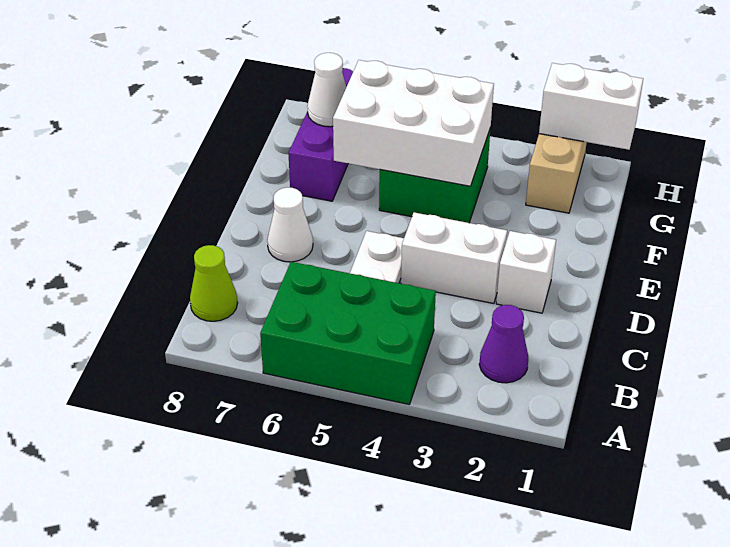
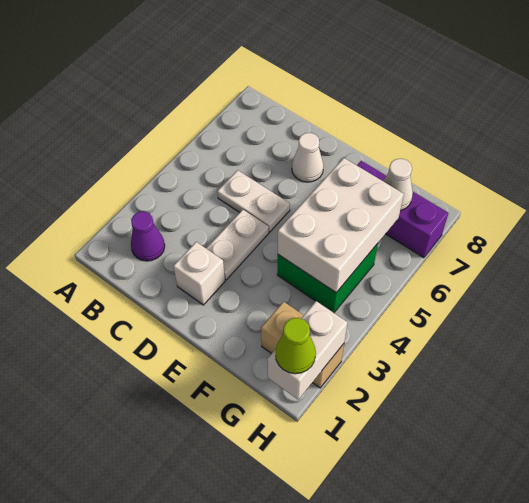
green brick A4:B6 level 1 -> none
lime cone B8 level 1 -> lime cone H1 level 3
white brick D3:D4 level 1 -> white plate D3:D4 level 1

